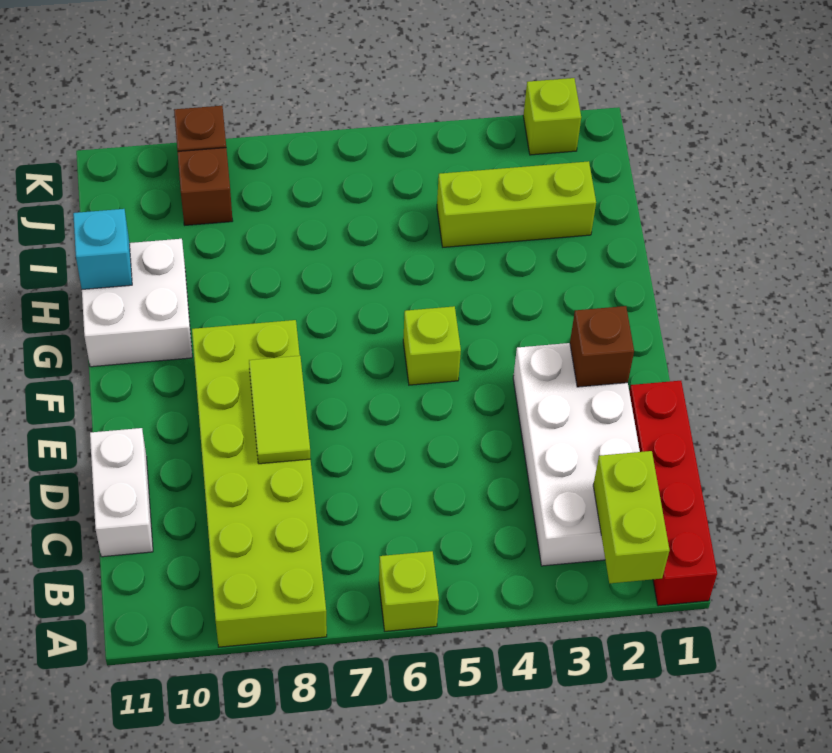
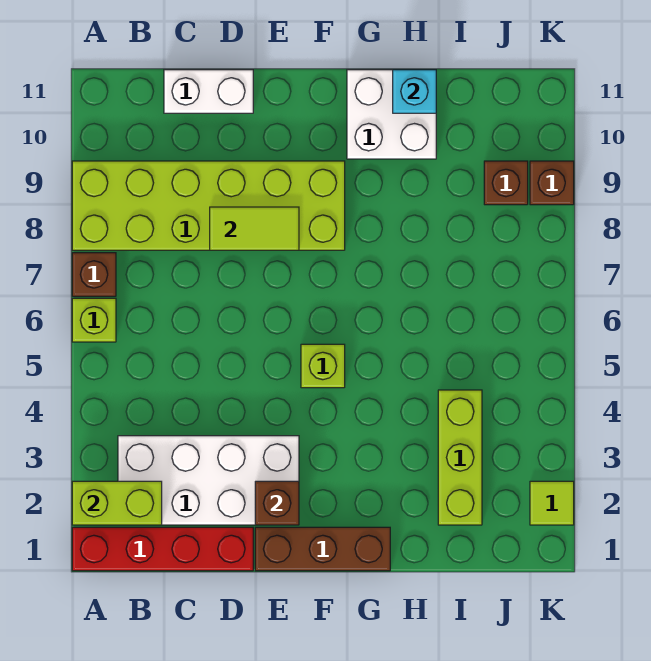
none -> brown brick A7 level 1
none -> brown brick E1:G1 level 1
lime brick K2 level 1 -> lime tile K2 level 1

